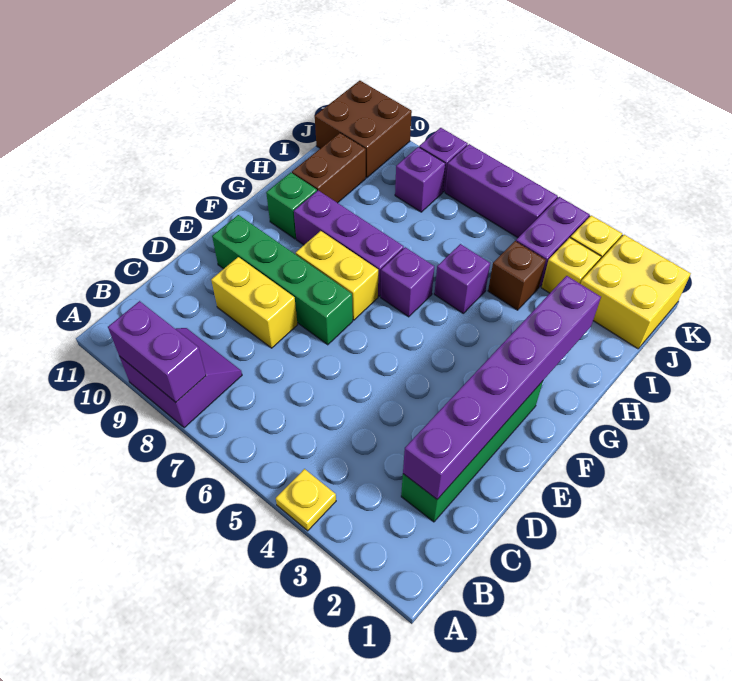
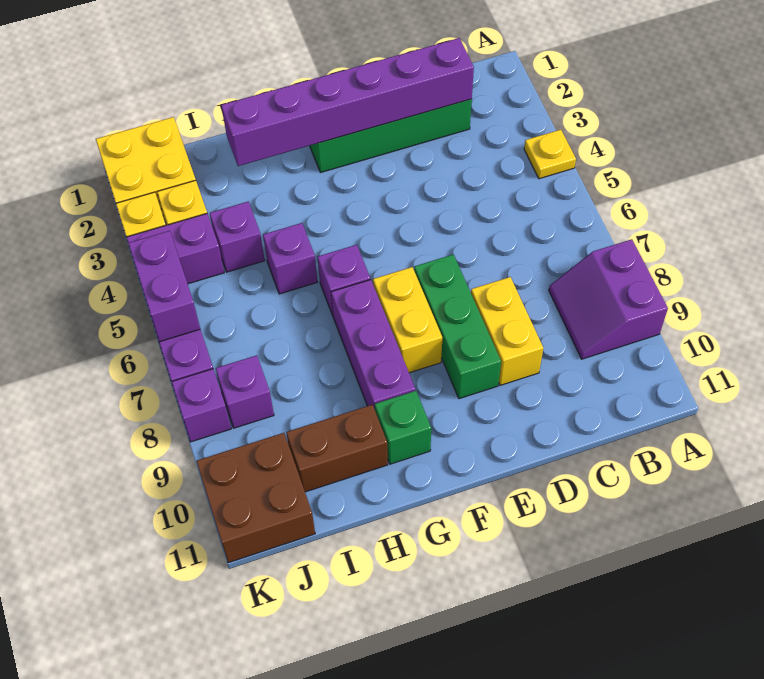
purple brick A8:A9 level 2 -> purple brick K5:K6 level 2
green brick E7:E10 level 1 -> green brick E7:E9 level 1
brown brick I4 level 1 -> purple brick I4 level 1

